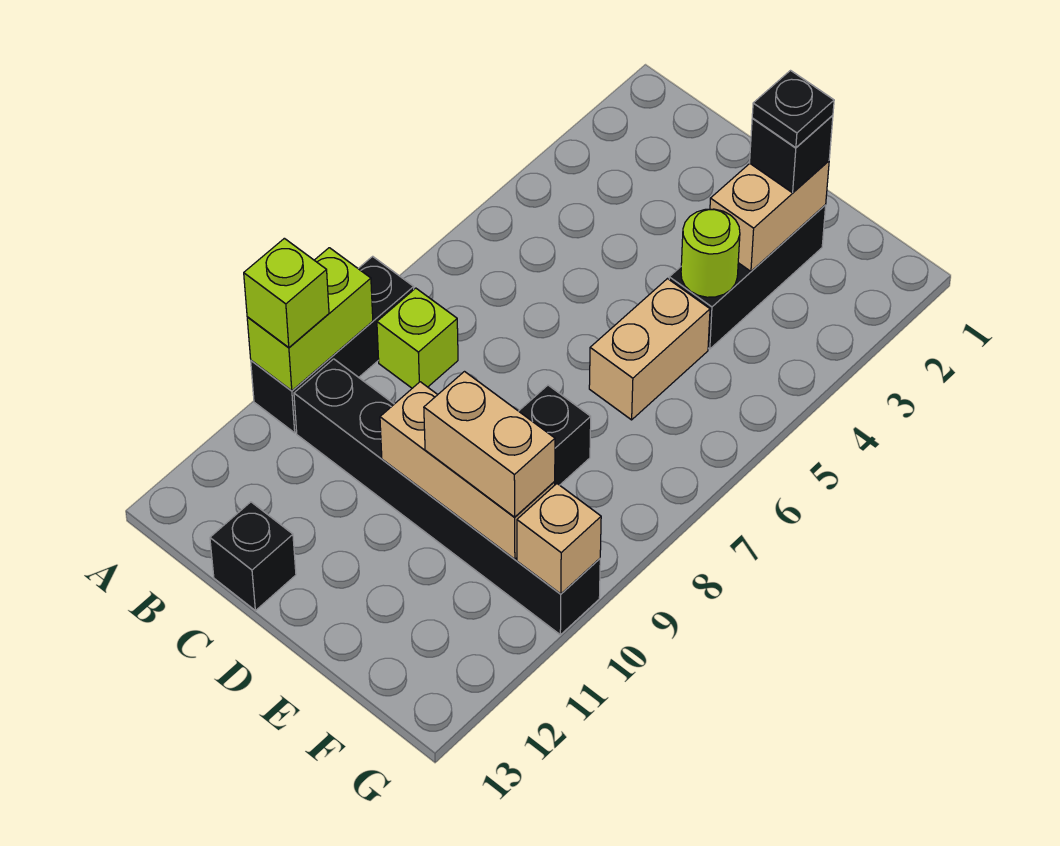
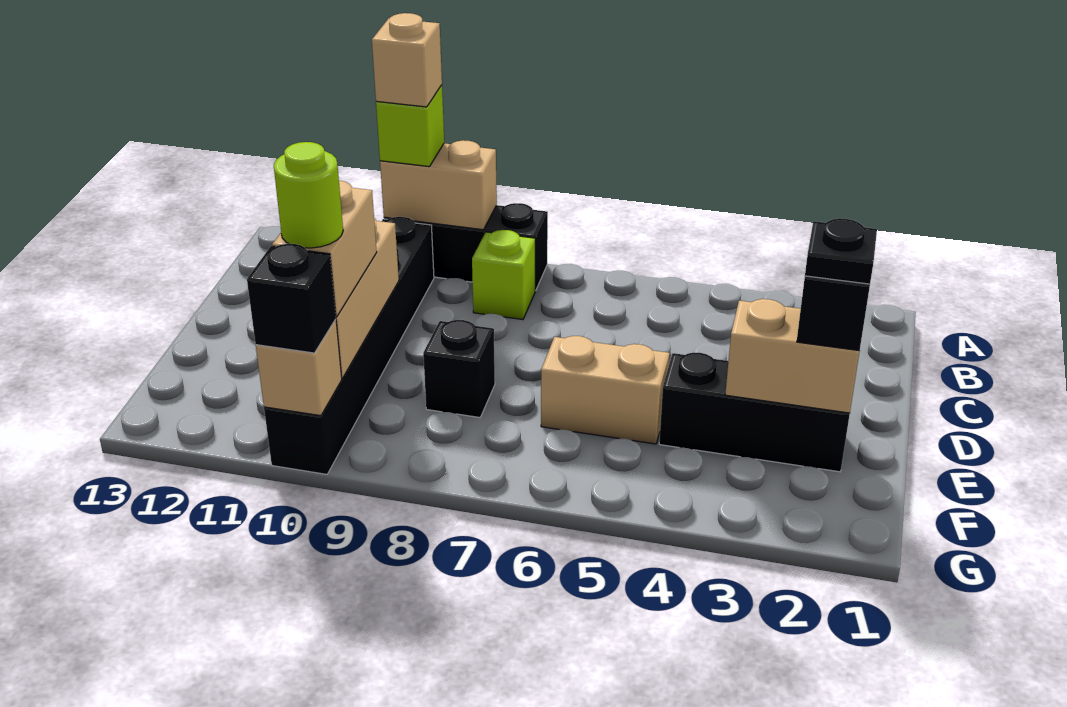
lime brick A9:A10 level 2 -> tan brick A9:A10 level 2
none -> tan brick A10 level 4
black brick C13 level 1 -> black brick G10 level 3
lime round brick E4 level 2 -> lime round brick F10 level 4

